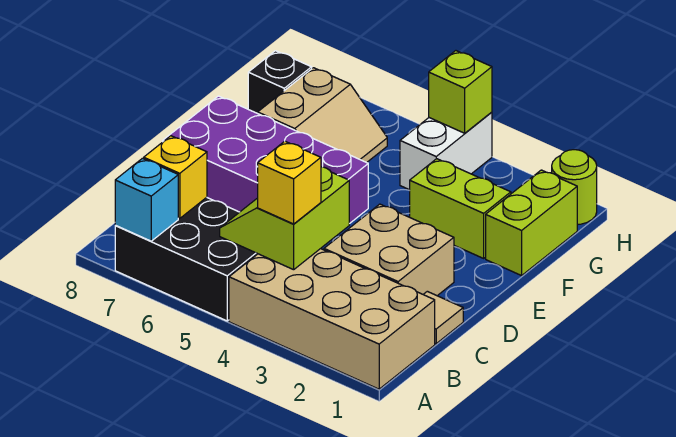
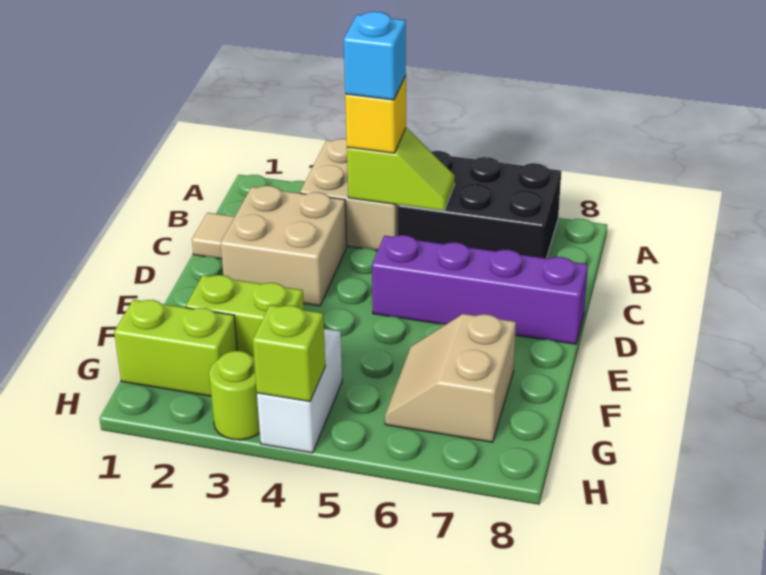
tan brick A1:B4 level 1 -> tan brick A3:B4 level 1
cyan brick A7 level 2 -> cyan brick B4 level 4
lime slope B4:C5 level 2 top 4 -> lime slope B4:B5 level 2 top 4
yellow brick B7 level 2 -> none
purple brick D5:E8 level 1 -> purple brick D5:D8 level 1
lime brick F1:G1 level 1 -> lime brick G1:G2 level 1
black brick G8 level 1 -> none
lime round brick H1 level 1 -> lime round brick H3 level 1

